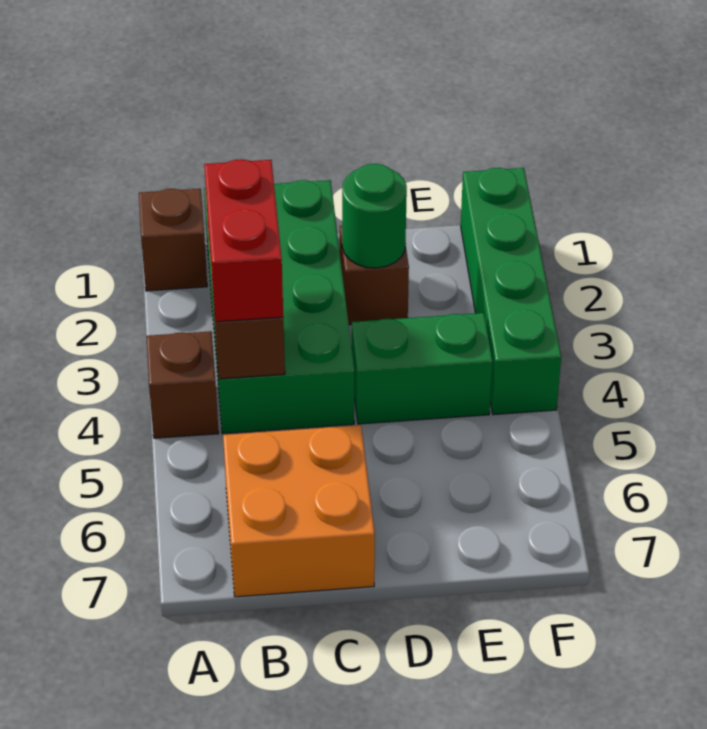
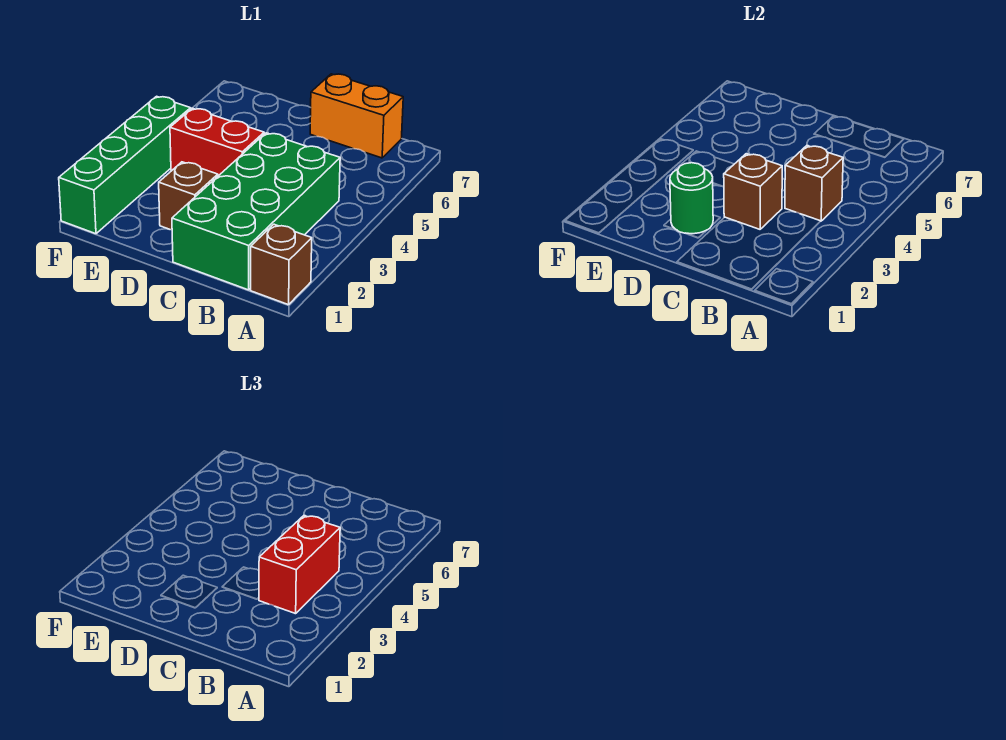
brown brick A4 level 1 -> brown brick C3 level 2
orange brick B6:C7 level 1 -> orange brick B7:C7 level 1
green brick D4:E4 level 1 -> red brick D4:E4 level 1

